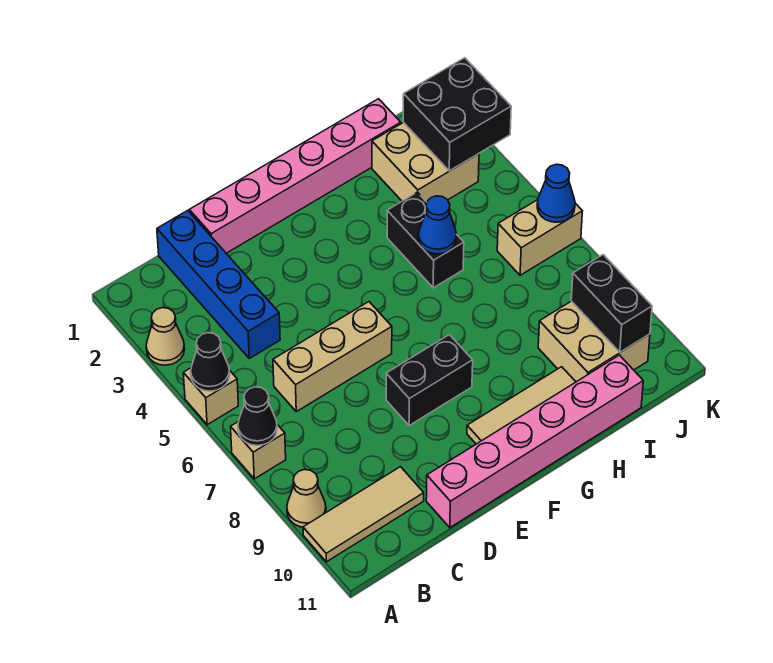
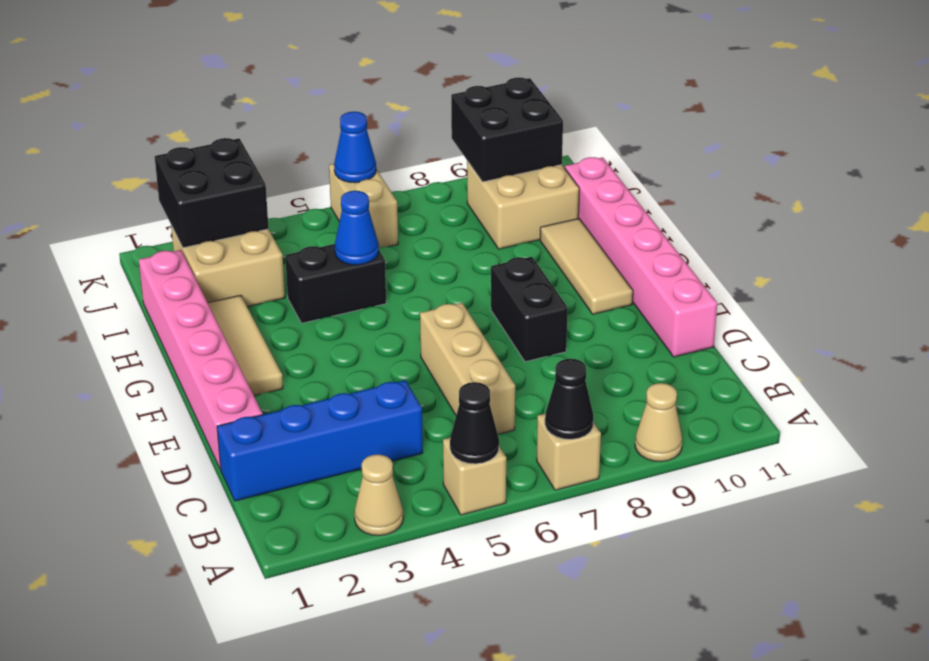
tan tile A10:C10 level 1 -> tan tile F2:H2 level 1
black brick J9:J10 level 2 -> black brick J9:K10 level 2

